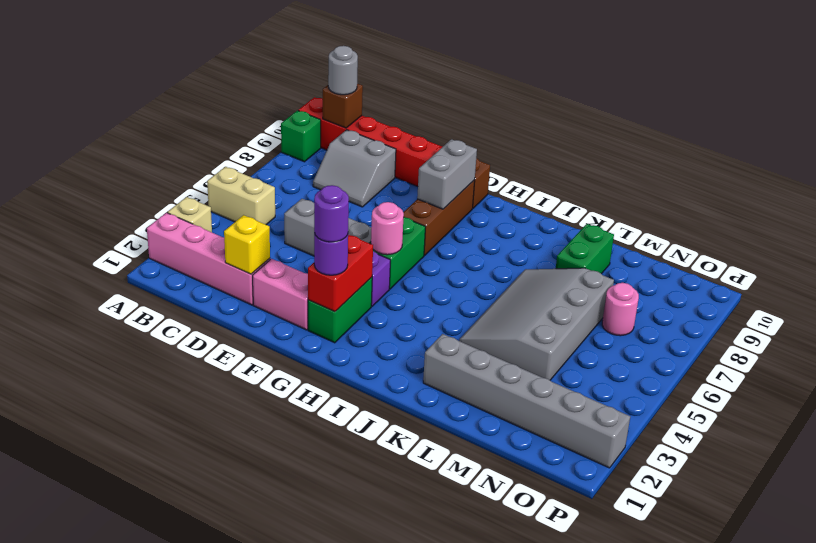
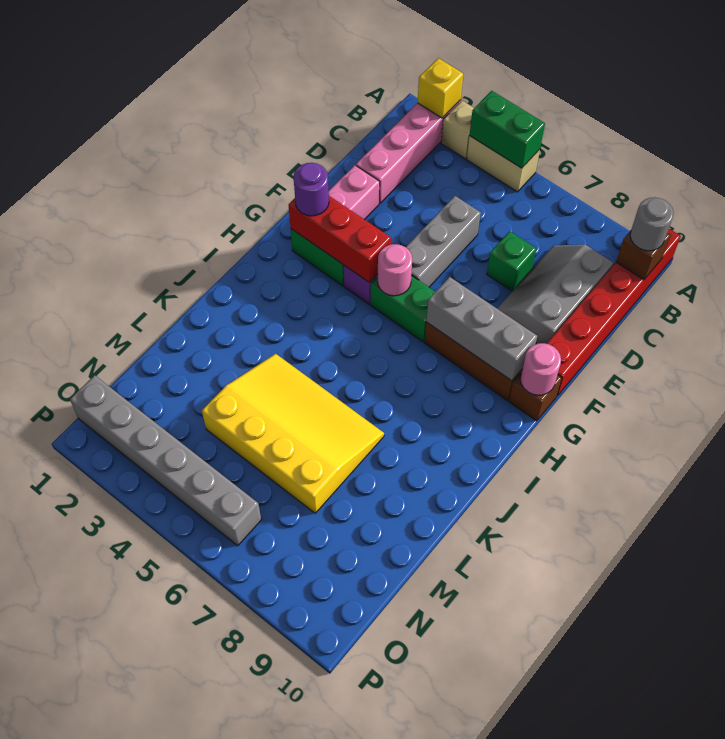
tan brick A5:B5 level 1 -> tan brick A4:A5 level 1
green brick A9 level 1 -> green brick D7 level 1
grey slope C8:D9 level 1 top 9 -> grey slope C8:E9 level 1 top 9
yellow brick D2 level 2 -> yellow brick A2 level 2
red brick G2:G3 level 2 -> red brick G2:G4 level 2
purple round brick G2 level 4 -> none
grey brick G8:G9 level 2 -> grey brick G7:G9 level 2
grey brick K2:P2 level 1 -> grey brick O1:O6 level 1
grey slope K4:M7 level 1 top M -> yellow slope K4:M7 level 1 top M
green brick L8:L9 level 1 -> green brick A4:A5 level 2
pink round brick N7 level 1 -> pink round brick G10 level 2

